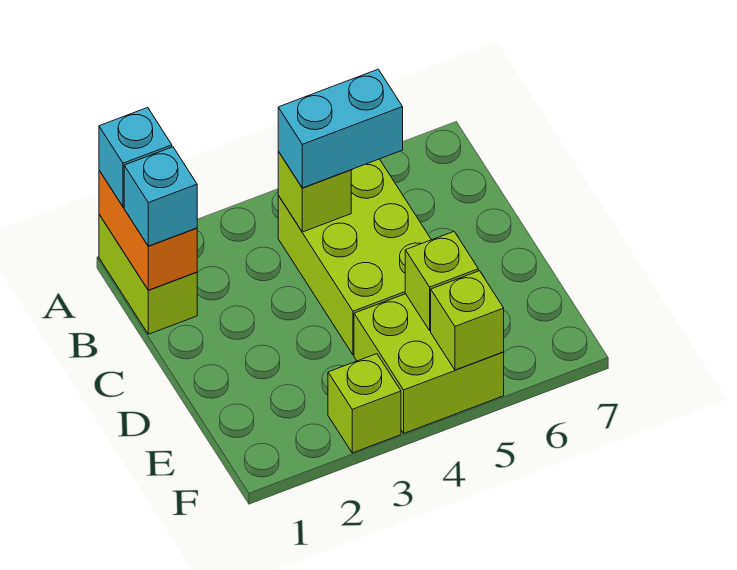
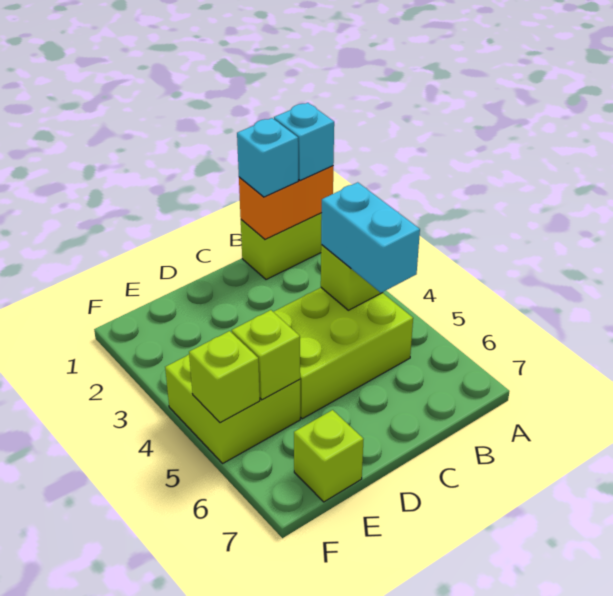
lime brick F3 level 1 -> lime brick E7 level 1

